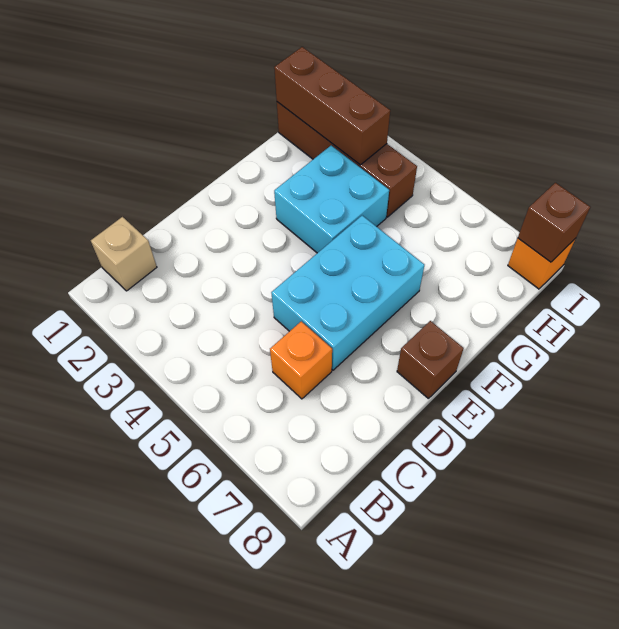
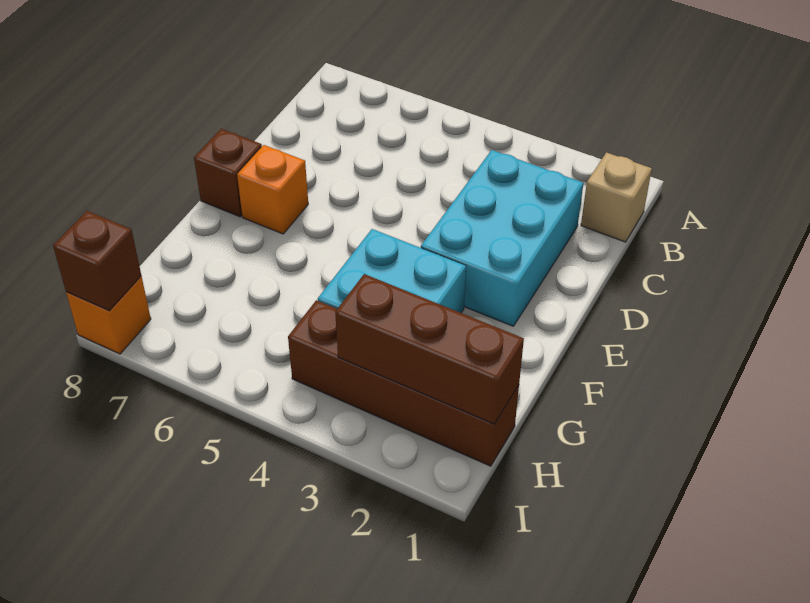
orange brick C6 level 1 -> orange brick E7 level 1
cyan brick D5:F6 level 1 -> cyan brick C2:E3 level 1

